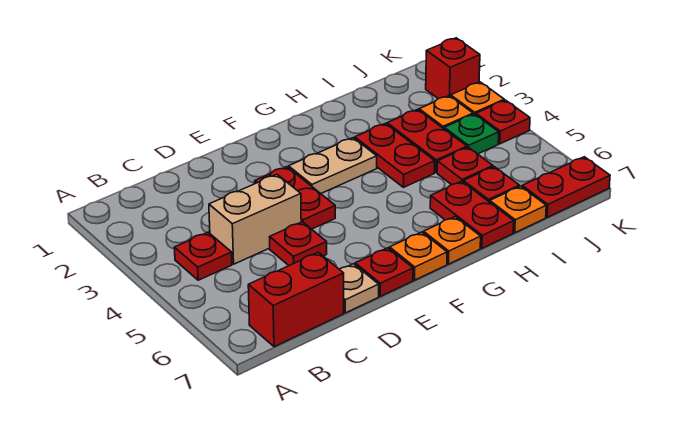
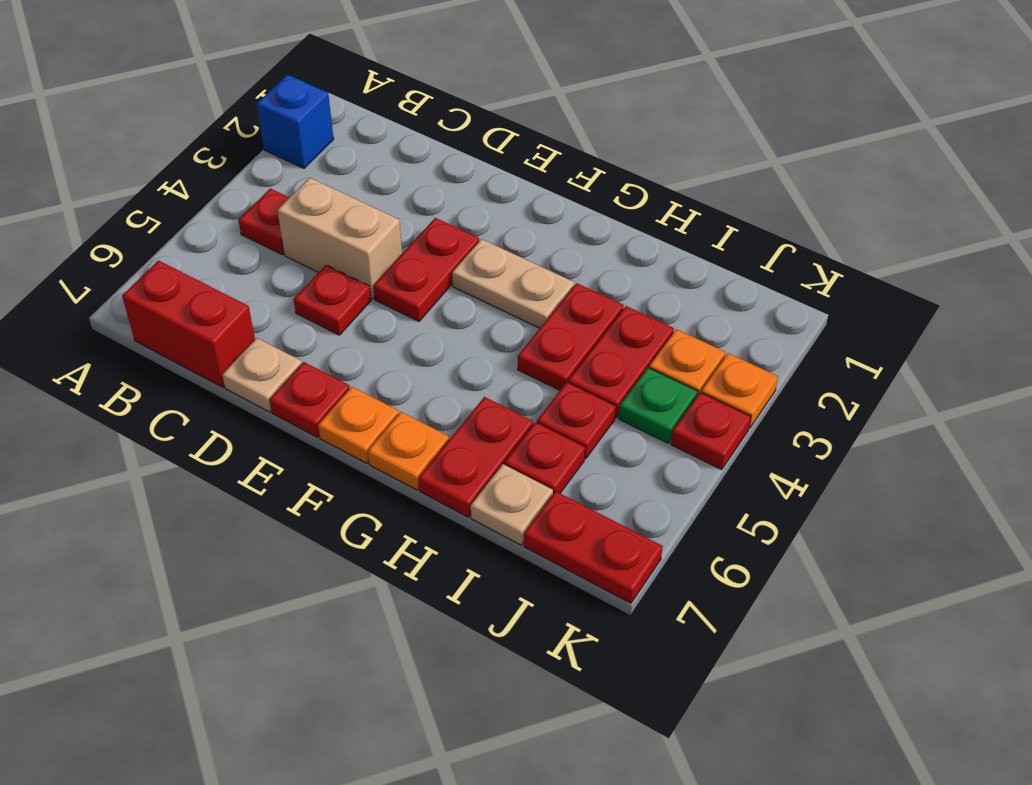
none -> blue brick A2 level 1
orange plate I7 level 1 -> tan plate I7 level 1
red brick K2 level 1 -> none

